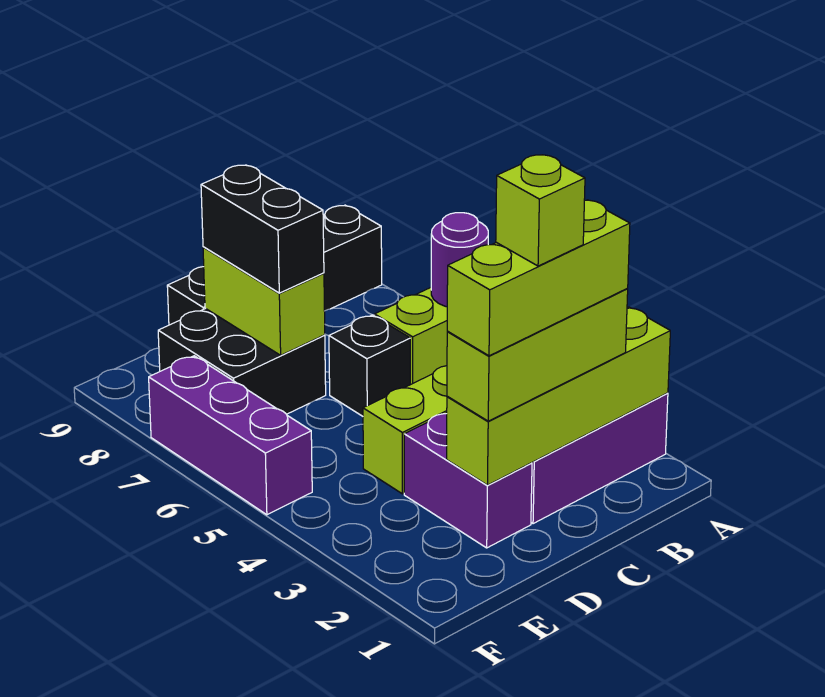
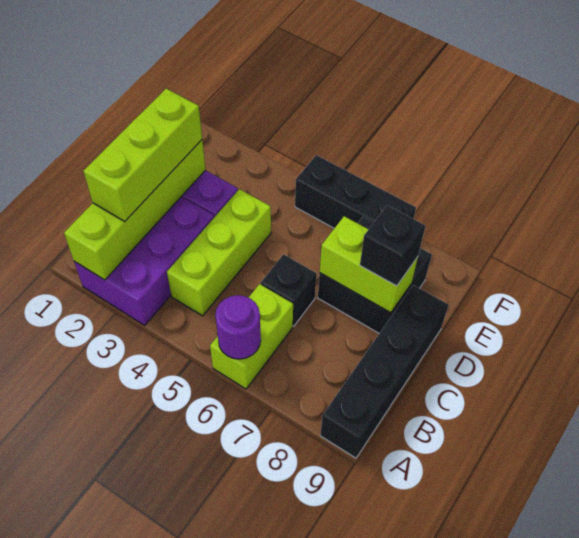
lime brick B2:D2 level 4 -> none
lime brick C2 level 5 -> none
black brick D7:D8 level 3 -> black brick D8 level 3
purple brick F5:F7 level 1 -> black brick F5:F7 level 1

